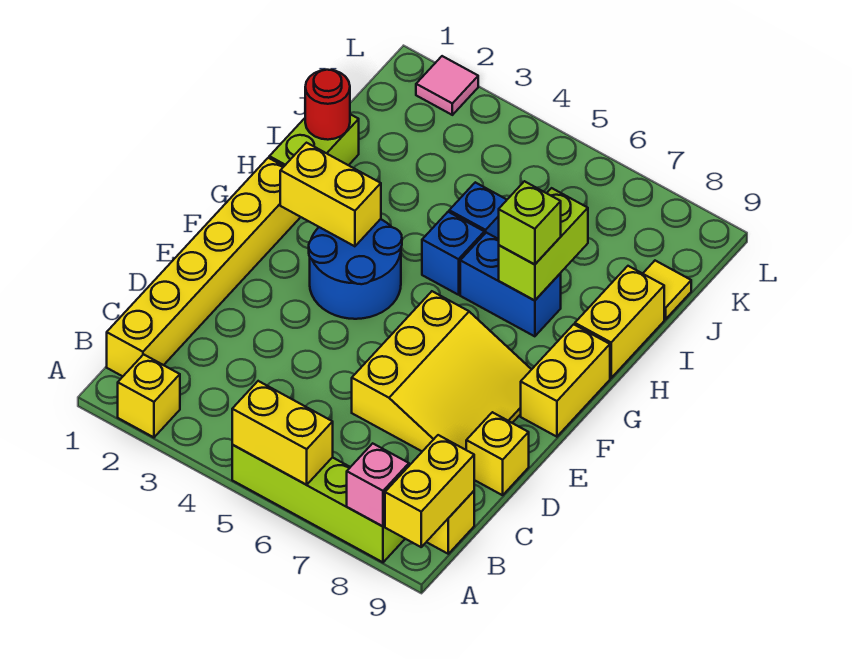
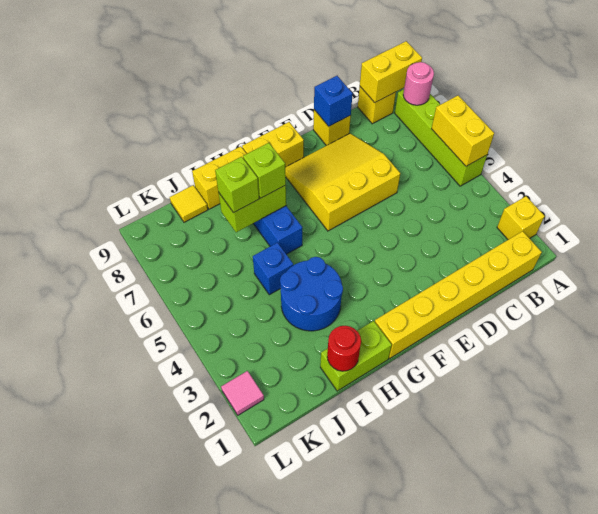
pink brick A8 level 2 -> pink round brick A8 level 2
blue round brick F3:G4 level 1 -> blue round brick H3:I4 level 1
yellow brick G2:G3 level 2 -> none
blue brick H5 level 1 -> blue brick D9 level 2
none -> lime brick I7 level 3

